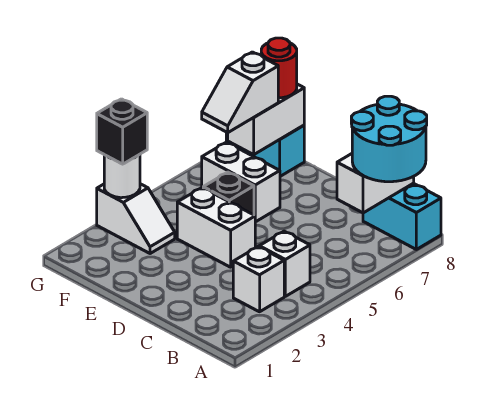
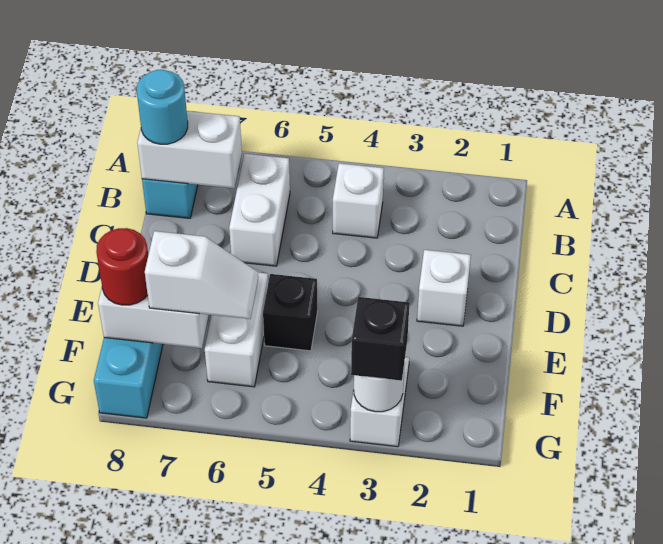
cyan round brick A7:B8 level 3 -> cyan round brick B8 level 3
white brick B3 level 1 -> white brick D2 level 1
white brick D4:E4 level 1 -> white brick B6:C6 level 1

